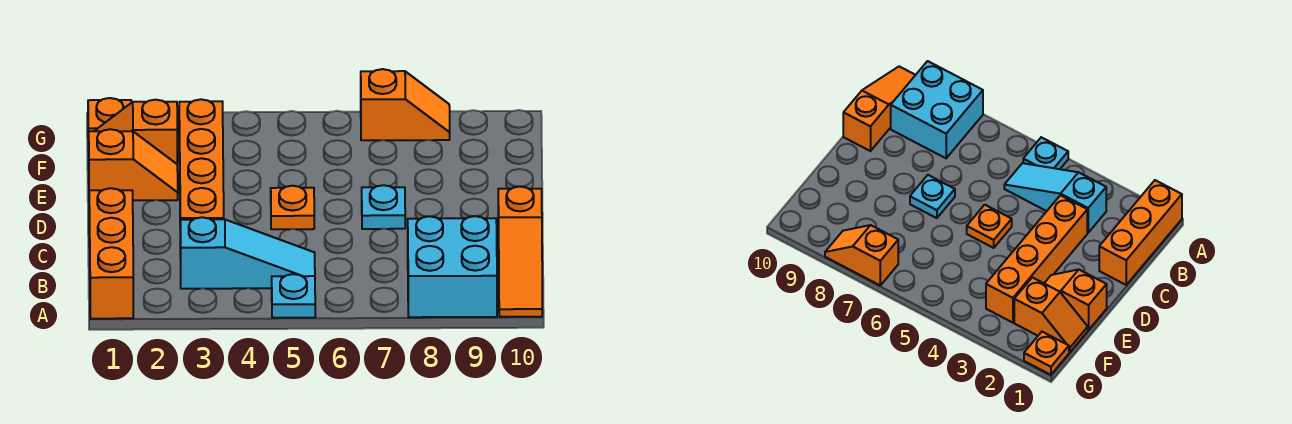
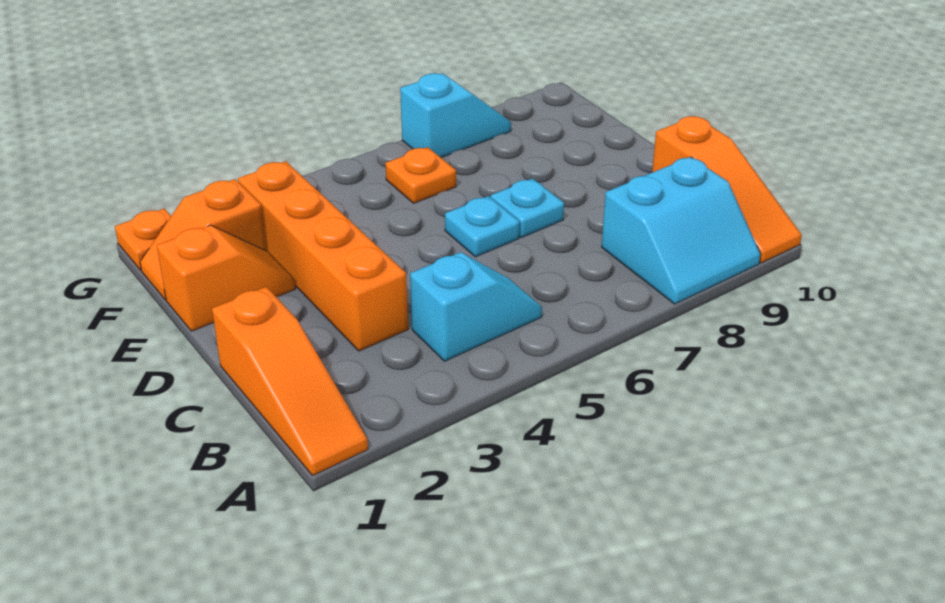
orange brick A1:C1 level 1 -> orange slope A1:C1 level 1 top C
cyan plate A5 level 1 -> cyan plate D6 level 1
cyan brick A8:B9 level 1 -> cyan slope A8:B9 level 1 top B
cyan slope B3:B5 level 1 top 3 -> cyan slope B4:B5 level 1 top 4
orange plate D5 level 1 -> orange plate F6 level 1
orange slope G7:G8 level 1 top 7 -> cyan slope G7:G8 level 1 top 7

